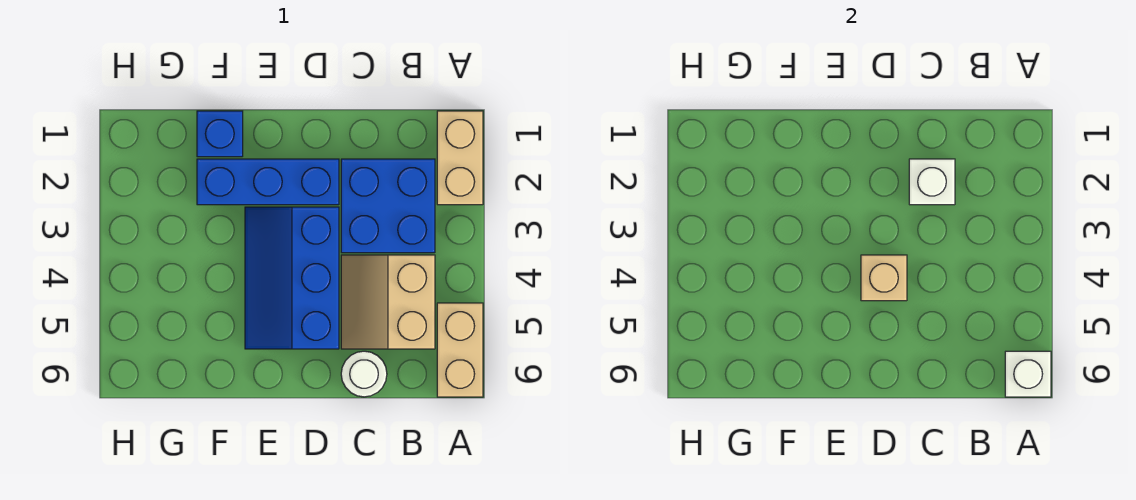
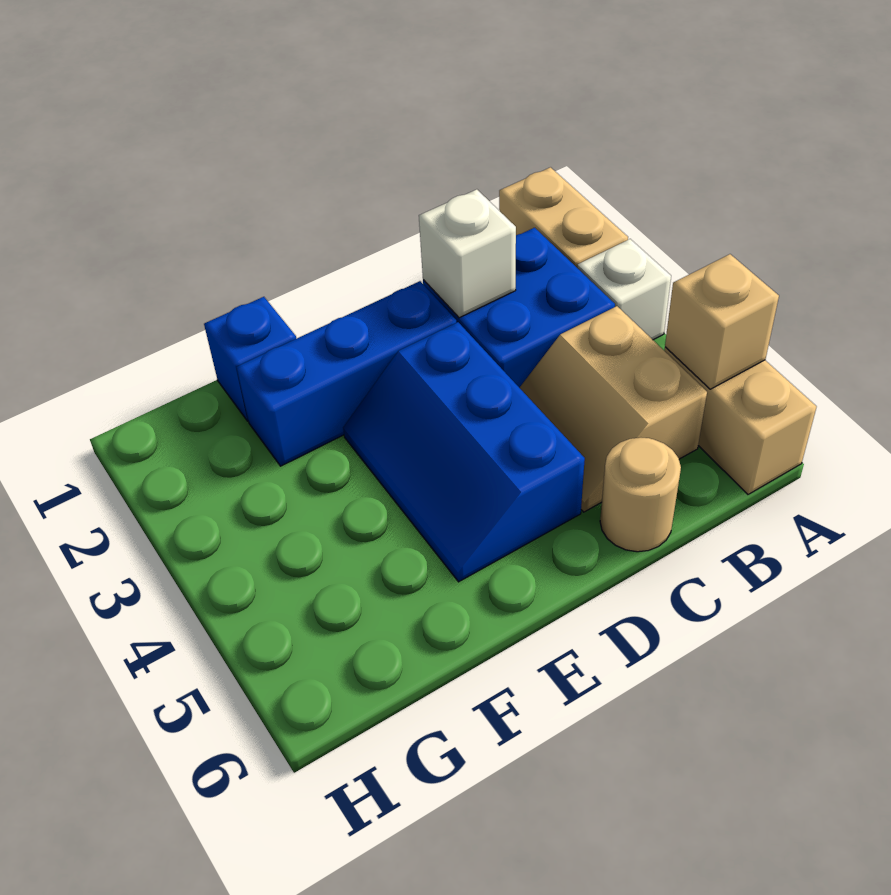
white brick A6 level 2 -> white brick A3 level 1
white round brick C6 level 1 -> tan round brick C6 level 1
tan brick D4 level 2 -> tan brick A5 level 2

